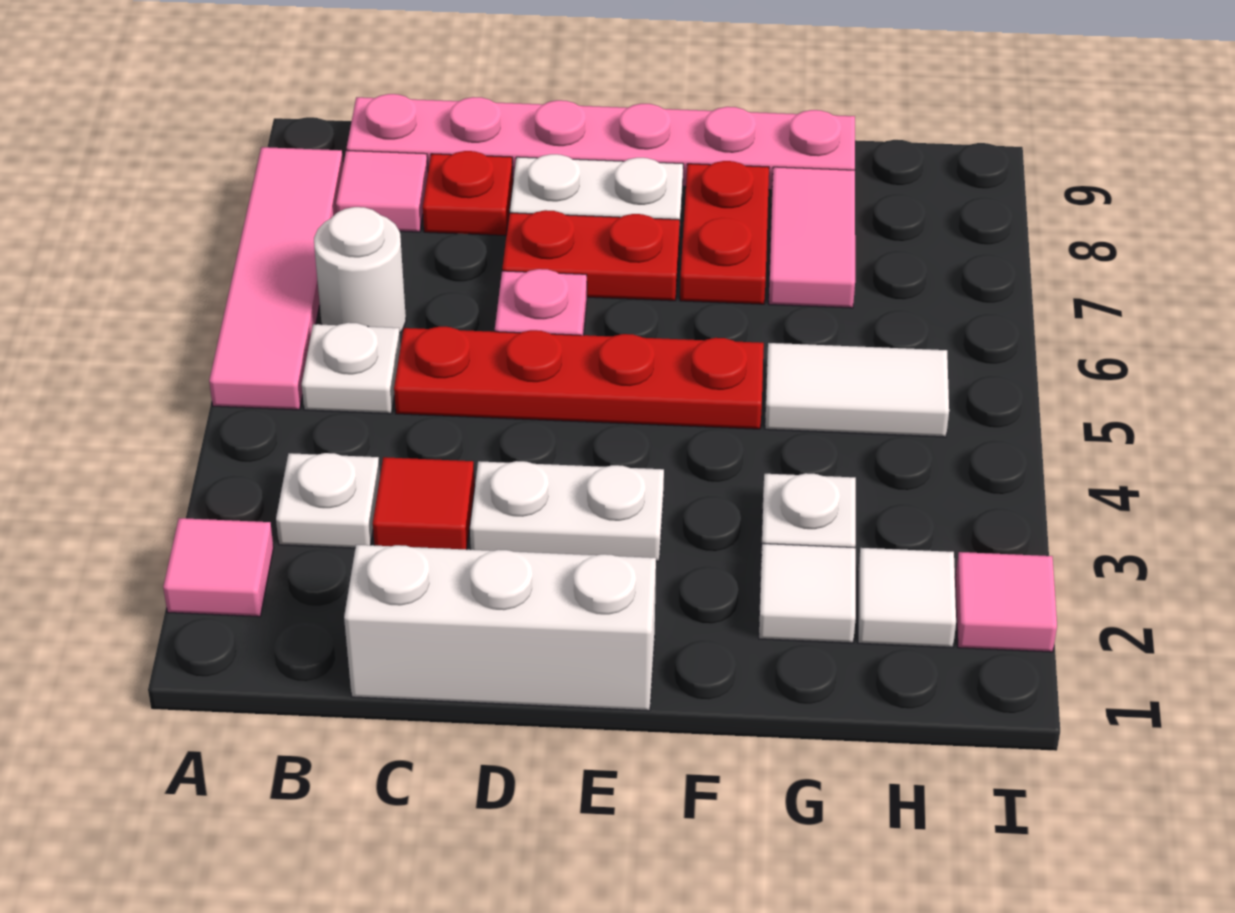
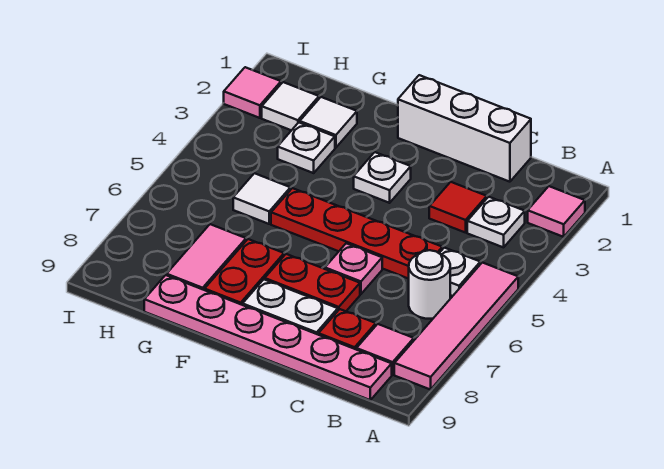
white plate D3:E3 level 1 -> white plate E3 level 1
white tile G5:H5 level 1 -> white tile G5 level 1

